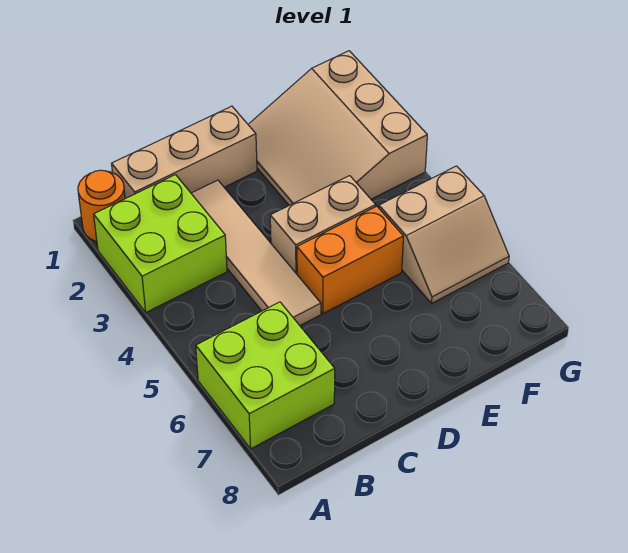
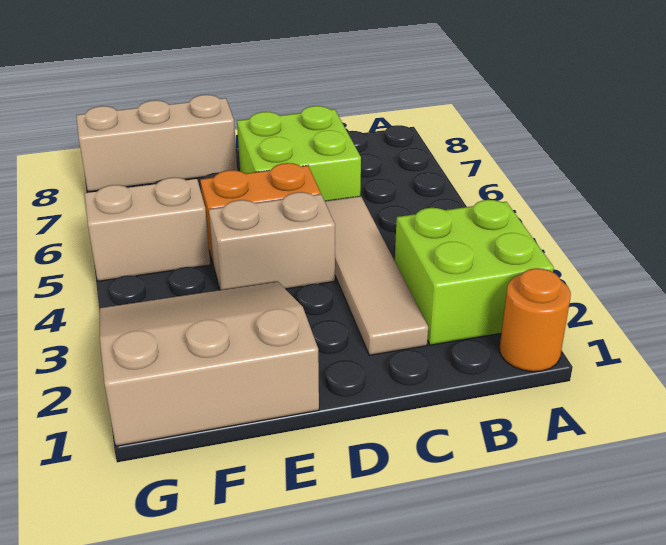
lime brick A6:B7 level 1 -> lime brick C6:D7 level 1
tan brick B1:D1 level 1 -> tan brick E8:G8 level 1
tan slope E1:G3 level 1 top G -> tan slope E1:G3 level 1 top 1

